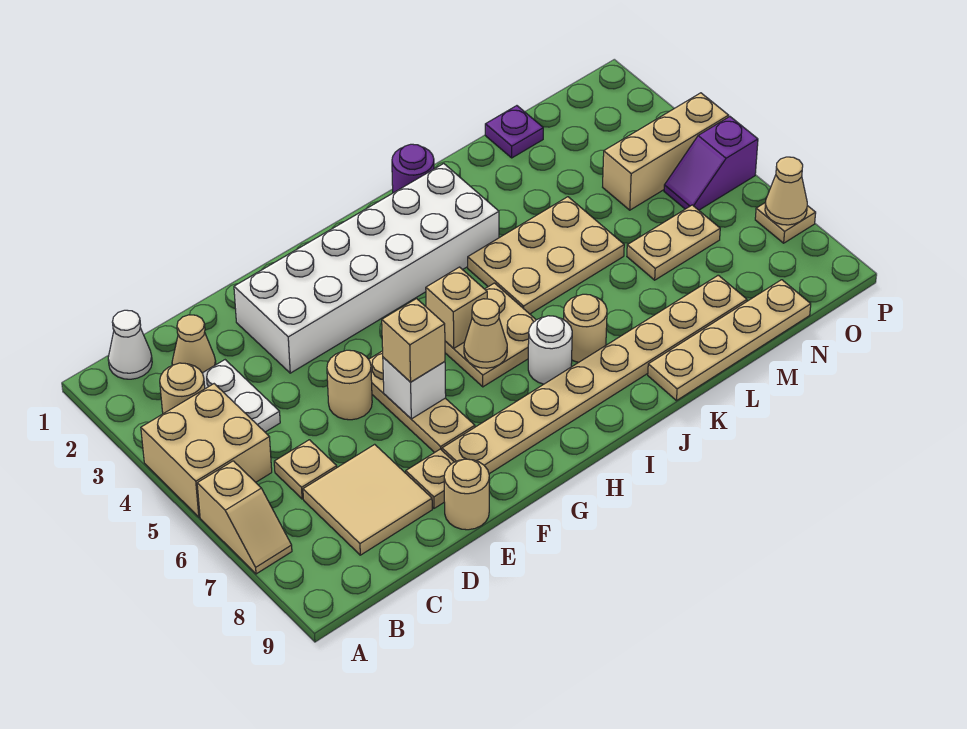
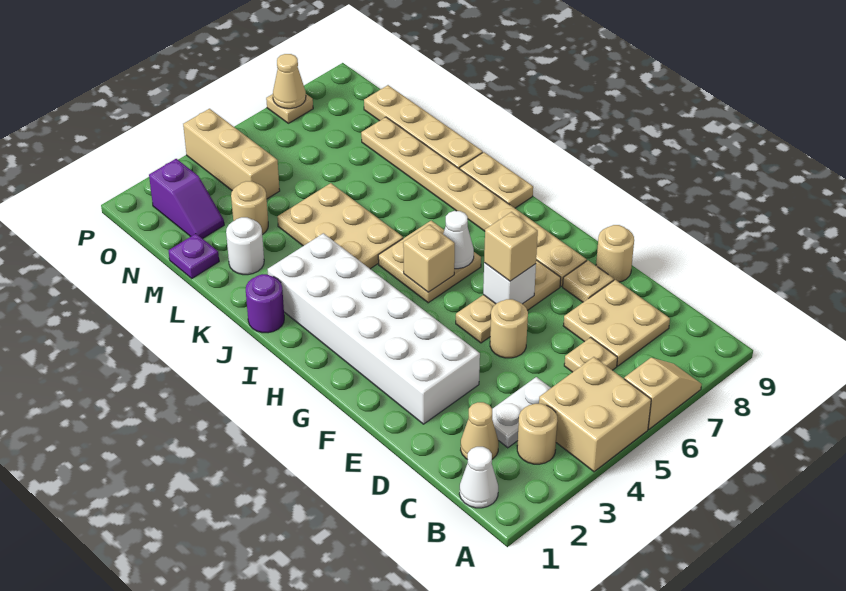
tan tile C7:D8 level 1 -> tan plate C7:D8 level 1
tan cone H6 level 2 -> white cone H6 level 2
white round brick I7 level 1 -> white round brick L2 level 1
tan round brick J7 level 1 -> tan round brick M3 level 1
tan plate M6:N6 level 1 -> tan plate I9:J9 level 1
purple slope O5:P5 level 1 top P -> purple slope N2:O2 level 1 top O

